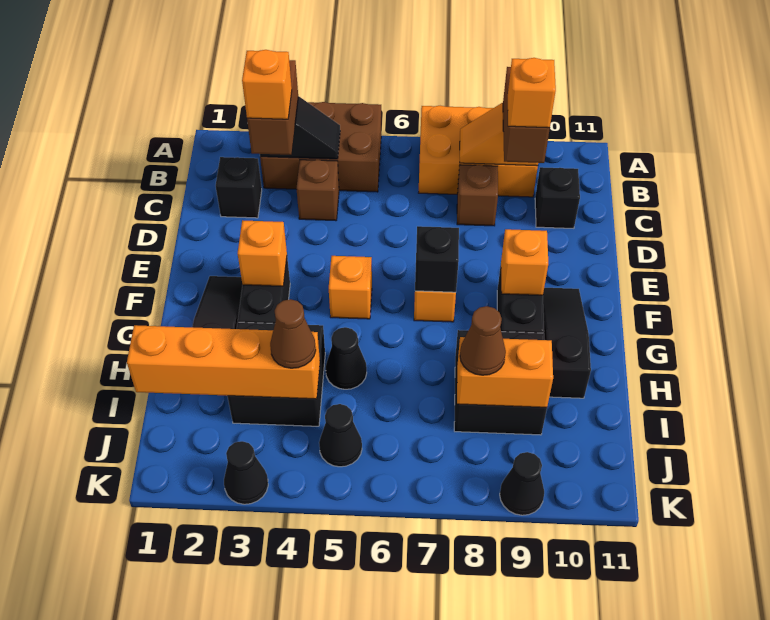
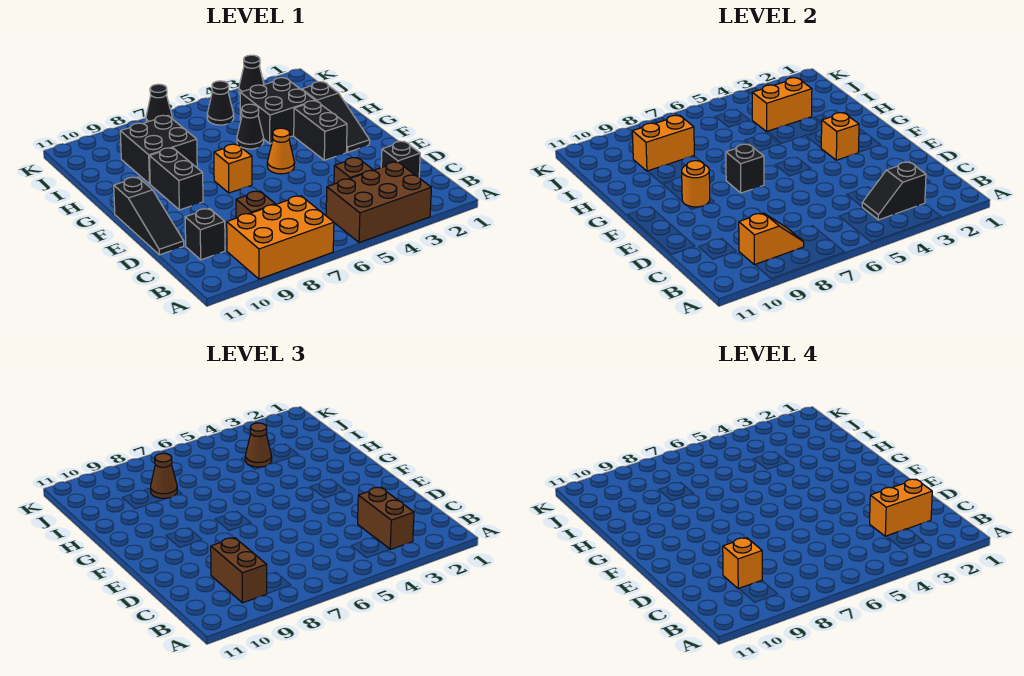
orange brick C3 level 4 -> orange brick C2:C3 level 4
orange brick F5 level 1 -> orange cone F5 level 1
orange brick F9 level 2 -> orange round brick F9 level 2
black slope F10:H10 level 1 top H -> black slope D11:F11 level 1 top F
orange brick I1:I4 level 2 -> orange brick I3:I4 level 2
black cone K9 level 1 -> black cone K7 level 1

